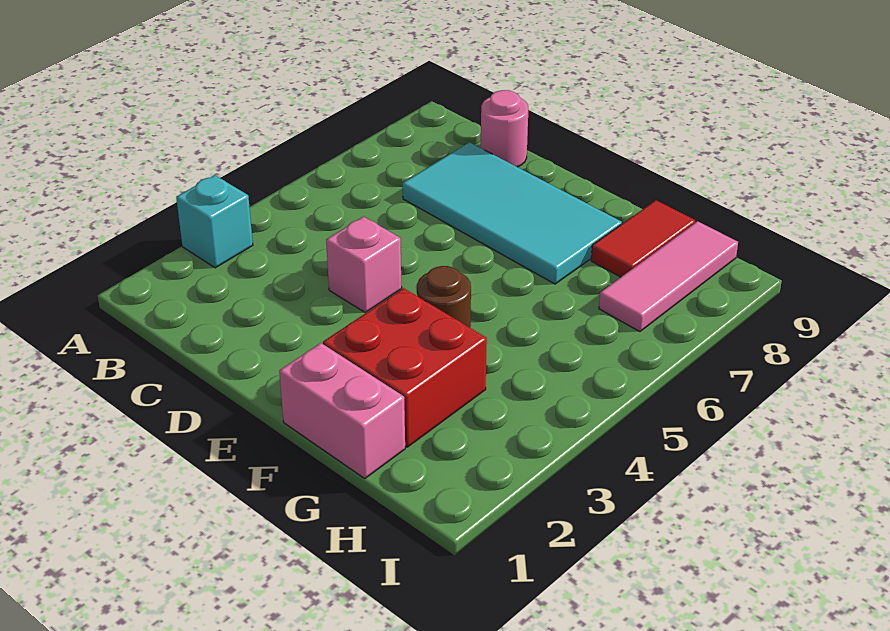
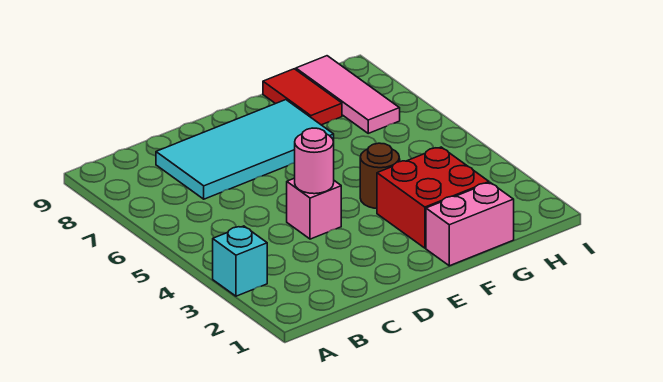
pink round brick C9 level 1 -> pink round brick D4 level 2

